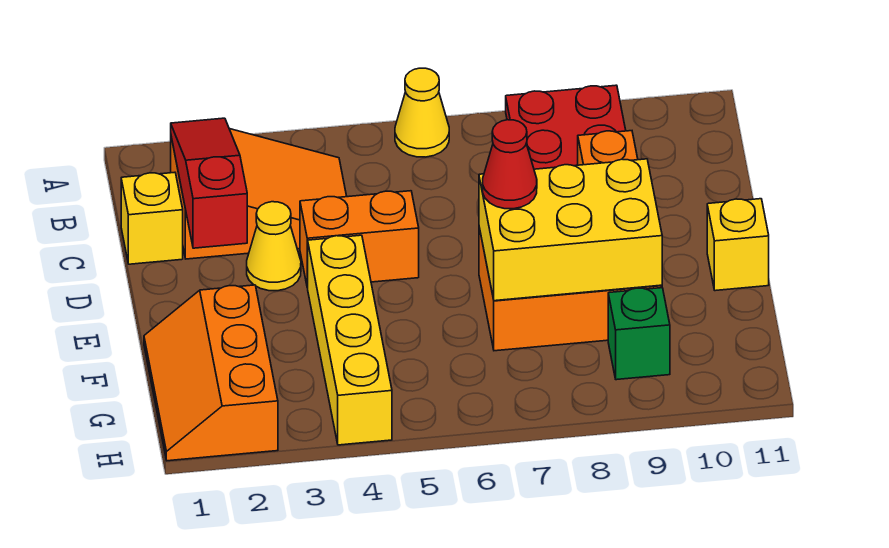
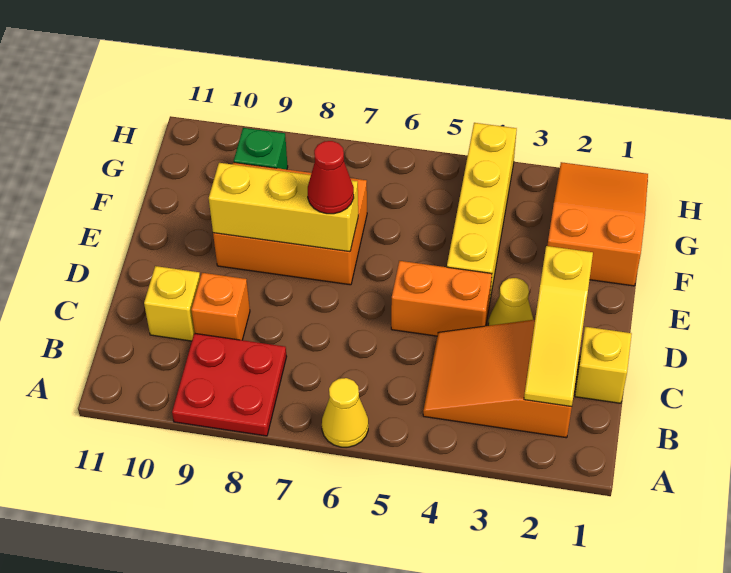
red slope B2:D2 level 2 top D -> yellow slope B2:D2 level 2 top D
yellow brick E7:F9 level 2 -> yellow brick E7:E9 level 2
yellow brick E11 level 1 -> yellow brick C10 level 1
orange slope F1:H2 level 1 top 2 -> orange slope F1:H2 level 1 top F

